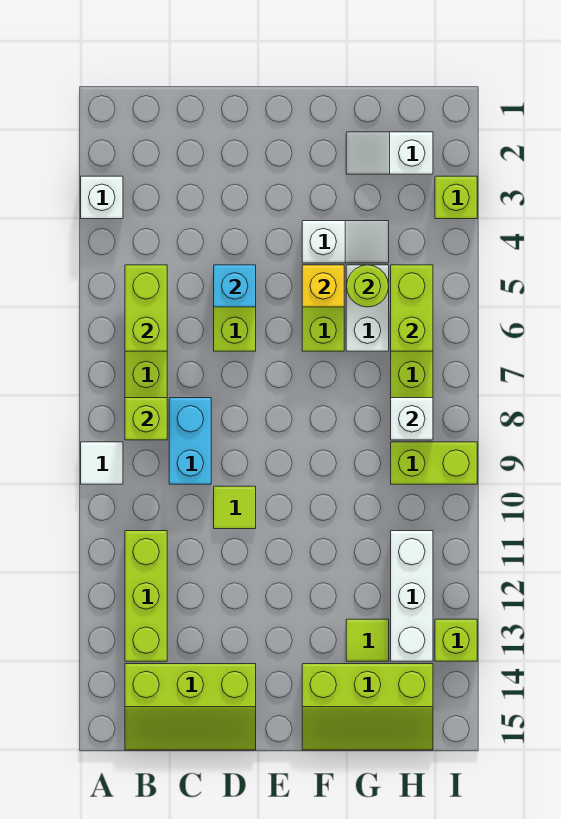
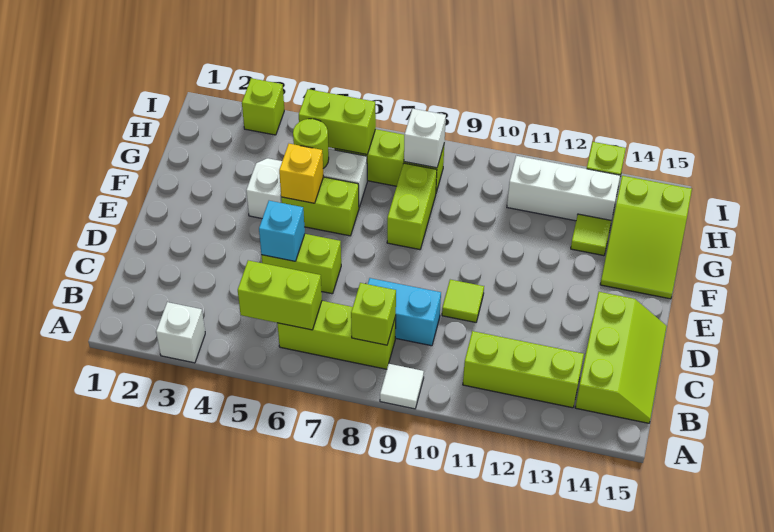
lime slope F14:H15 level 1 top 14 -> lime slope F14:H15 level 1 top H
white slope G2:H2 level 1 top H -> none
lime brick H9:I9 level 1 -> lime brick F8:G8 level 1

